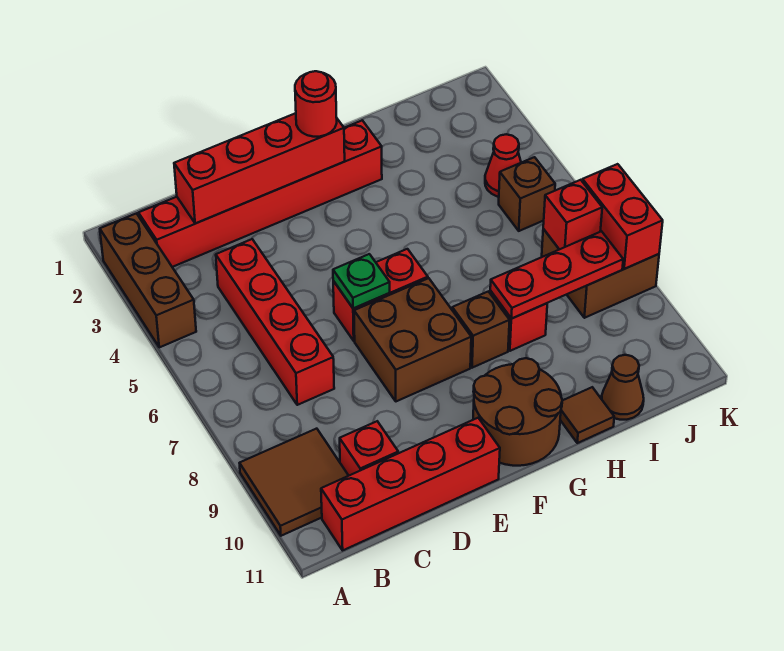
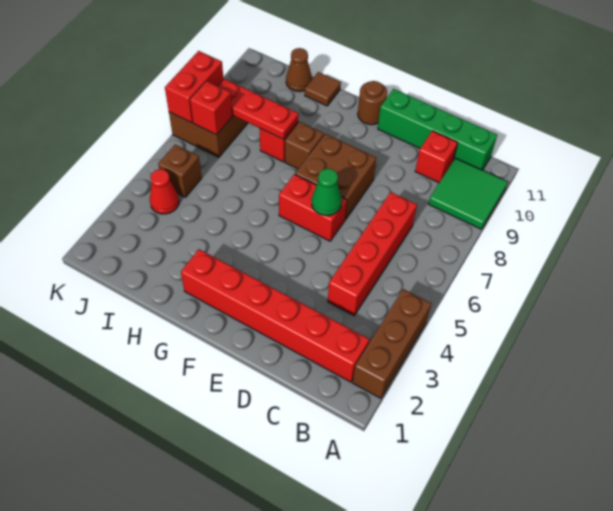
brown tile A9:B10 level 1 -> green tile A9:B10 level 1
red brick B11:E11 level 1 -> green brick B11:E11 level 1
red brick C2:F2 level 2 -> none
green plate E6 level 2 -> green cone E6 level 2
red round brick F2 level 3 -> none
brown round brick F10:G11 level 1 -> brown round brick F11 level 1

